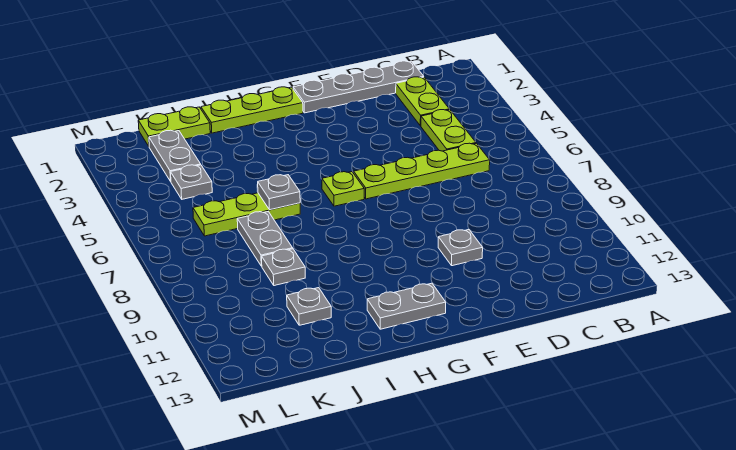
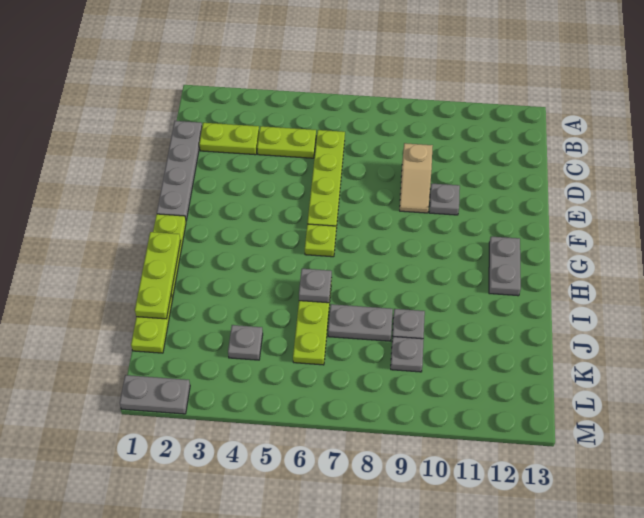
none -> tan slope D9:E9 level 1 top D
none -> lime plate H1:J1 level 2
grey plate J11 level 1 -> grey plate K9 level 1
grey plate K2:K3 level 1 -> grey plate M1:M2 level 1

